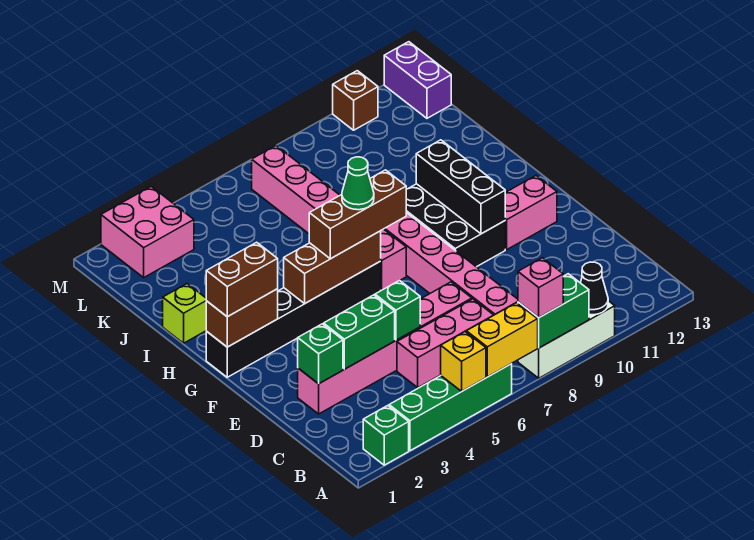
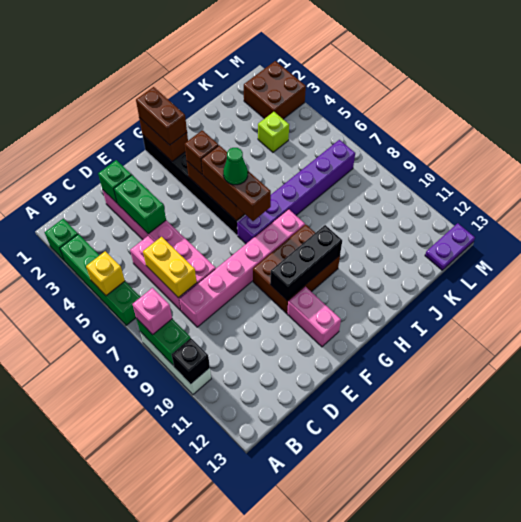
yellow brick A6:A7 level 2 -> yellow brick C6:C7 level 2
black cone A10 level 2 -> black brick A10 level 2
green brick D5 level 2 -> none
black brick F9:H10 level 1 -> brown brick F9:H10 level 1
pink brick G7:L7 level 1 -> purple brick G7:L7 level 1
lime brick I1 level 1 -> lime brick K4 level 1
pink brick L2:M3 level 1 -> brown brick L2:M3 level 1
purple brick L13:M13 level 1 -> purple plate L13:M13 level 1
brown brick M11 level 1 -> brown brick G4 level 3

